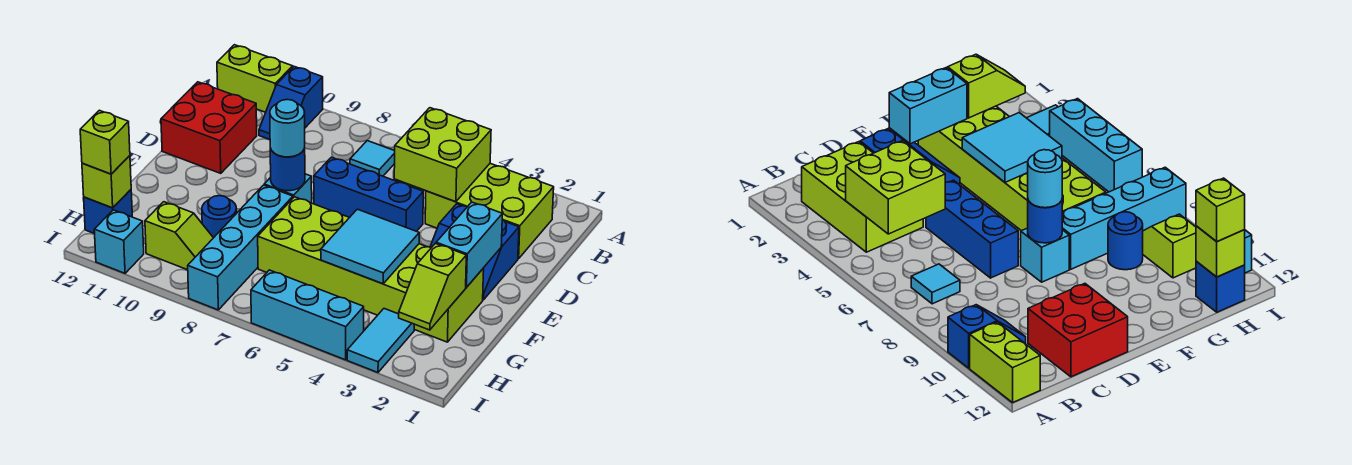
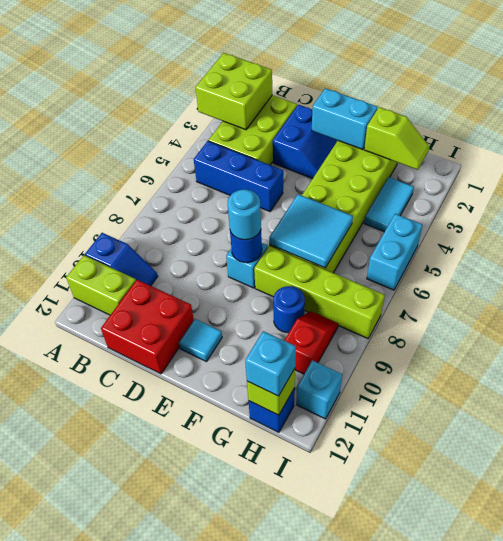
lime brick A11:A12 level 1 -> lime brick A11:B11 level 1
lime brick B4:C5 level 2 -> lime brick A2:B3 level 2
cyan tile B7 level 1 -> cyan tile E11 level 1
blue brick D5:D7 level 1 -> blue brick B5:D5 level 1
cyan tile F4:G5 level 2 -> cyan tile F6:G7 level 2
cyan brick F8:I8 level 1 -> lime brick F8:I8 level 1
cyan tile H3:I3 level 1 -> cyan tile H3:H4 level 1
lime slope H9:H10 level 1 top 10 -> red slope H9:H10 level 1 top 10
lime brick H12 level 3 -> cyan brick H12 level 3
cyan brick I4:I6 level 1 -> cyan brick I5:I6 level 1

